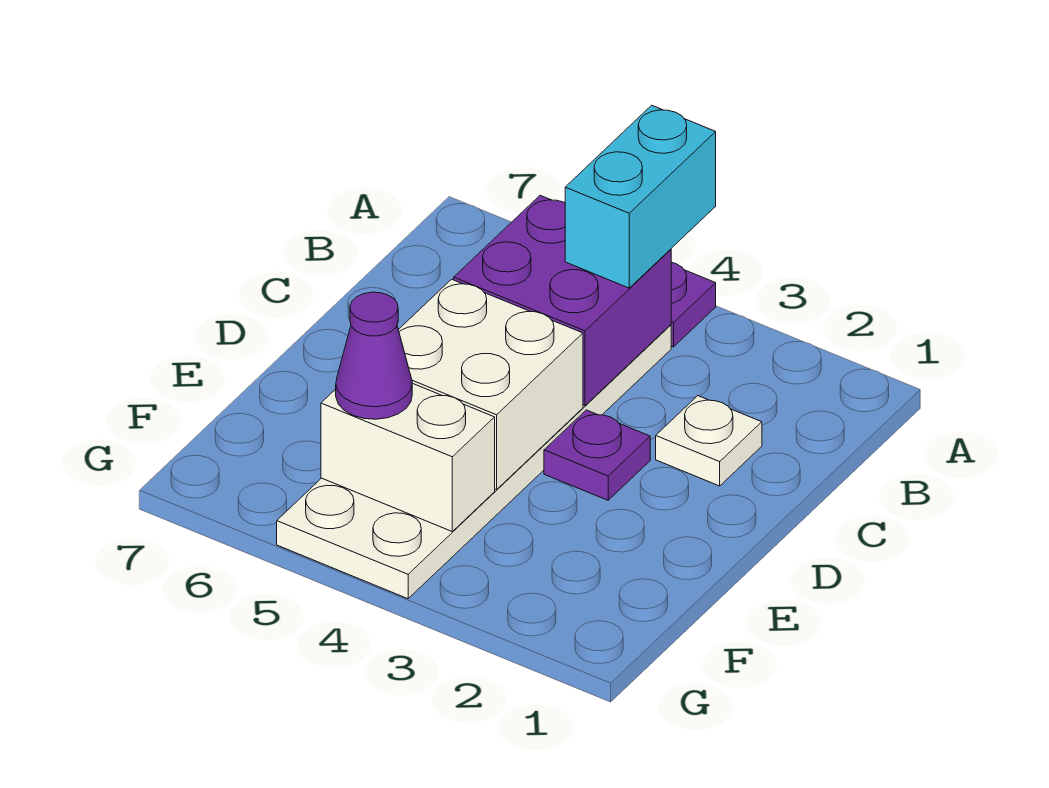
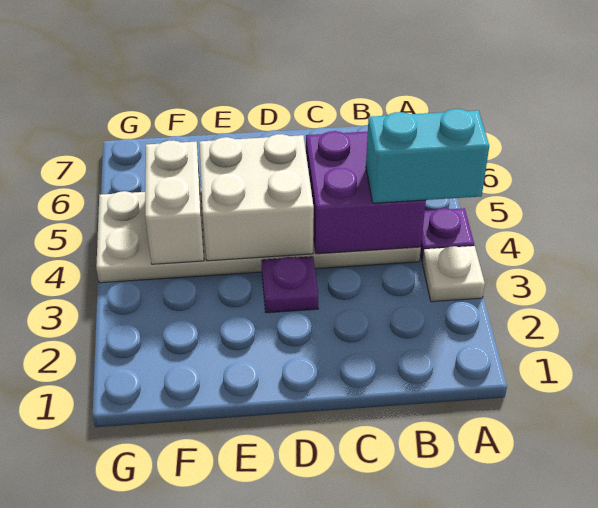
white plate C2 level 1 -> white plate A3 level 1
purple cone F5 level 3 -> none

